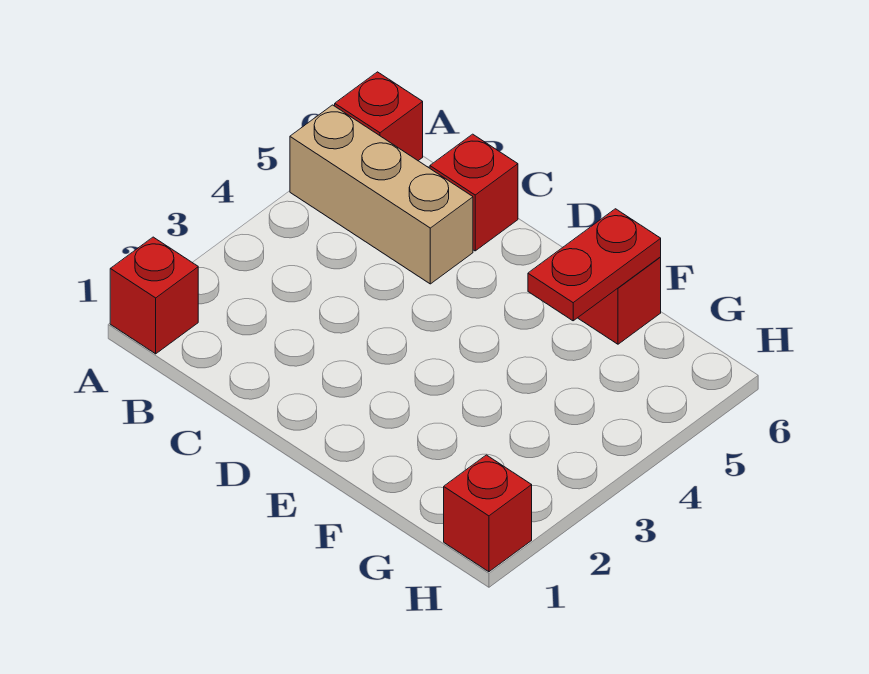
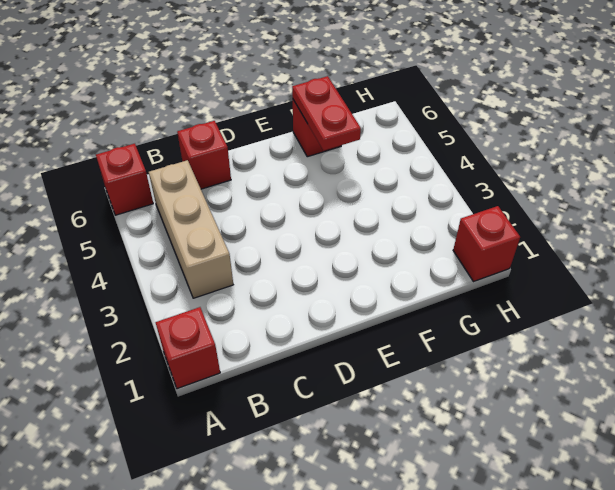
tan brick A5:C5 level 1 -> tan brick B3:B5 level 1

